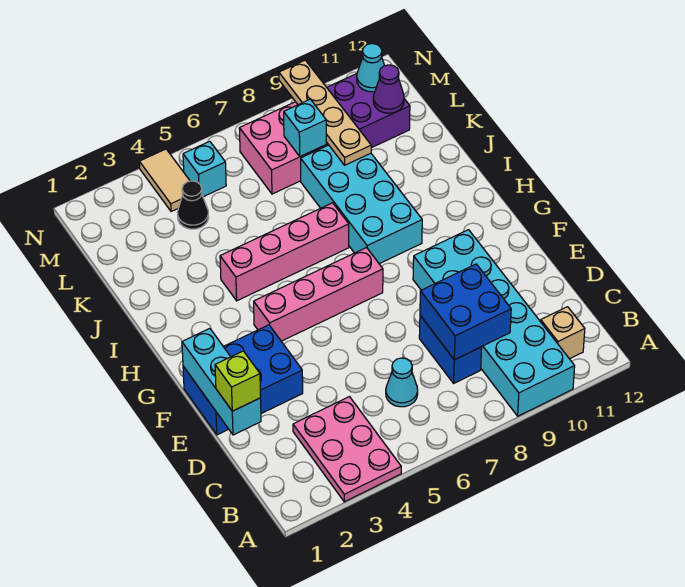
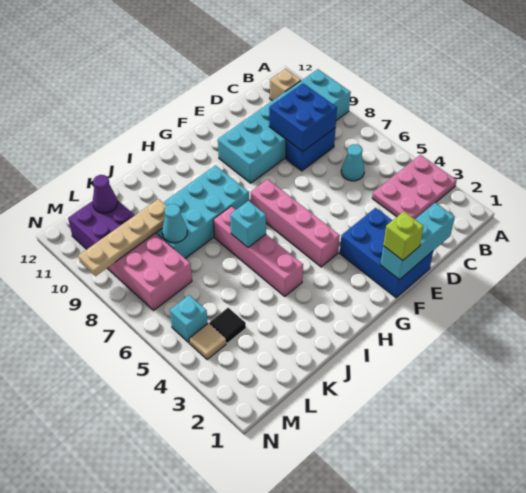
lime brick D1 level 3 -> lime brick F1 level 3
black cone L4 level 1 -> black tile L4 level 1
cyan brick L8 level 2 -> cyan brick I6 level 2
tan tile M4:N4 level 1 -> tan tile M4 level 1
cyan cone M11 level 2 -> cyan cone K8 level 2

